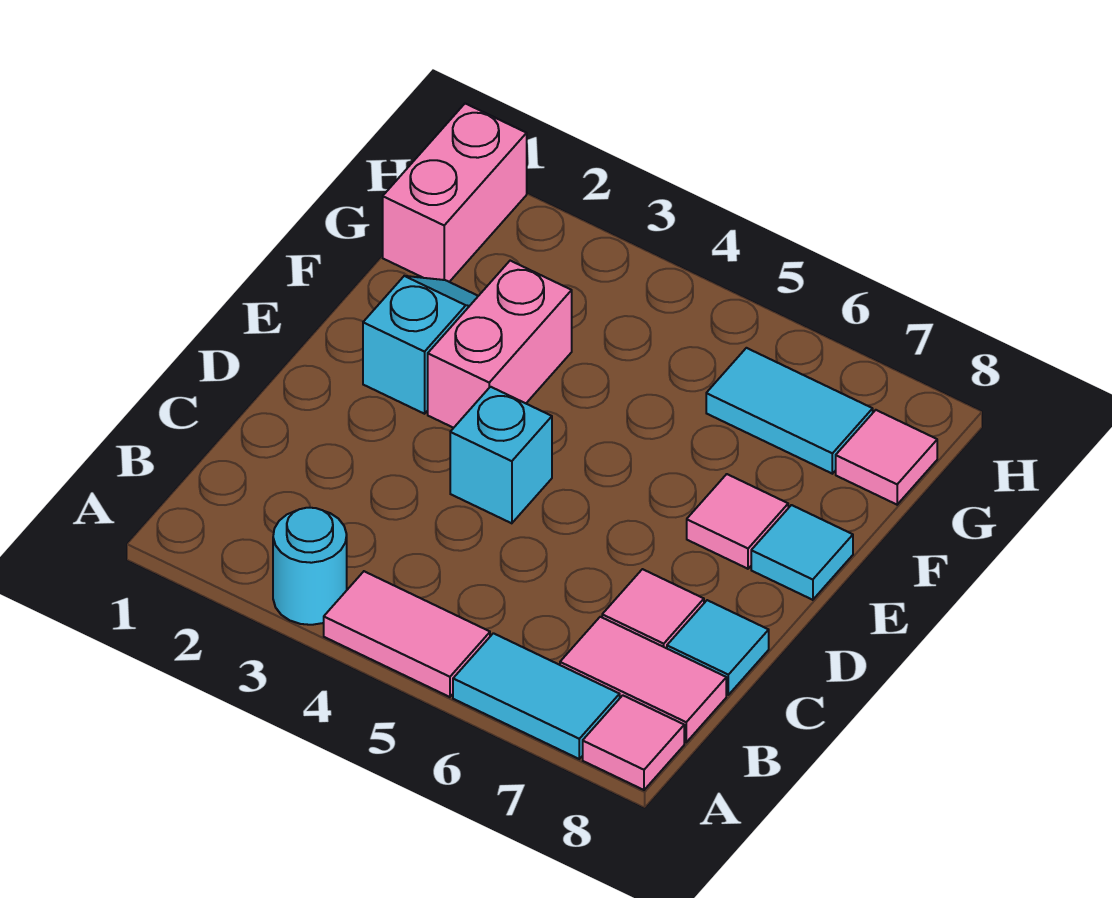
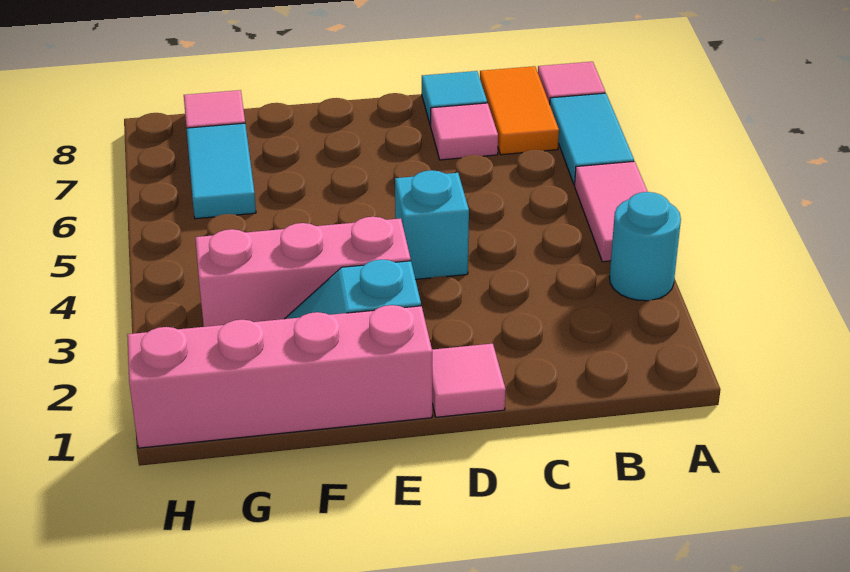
pink tile B7:B8 level 1 -> orange tile B7:B8 level 1
pink brick E3:F3 level 1 -> pink brick E3:G3 level 1
pink tile E7 level 1 -> pink tile D1 level 1
cyan tile E8 level 1 -> none
pink brick G1:H1 level 1 -> pink brick E1:H1 level 1

